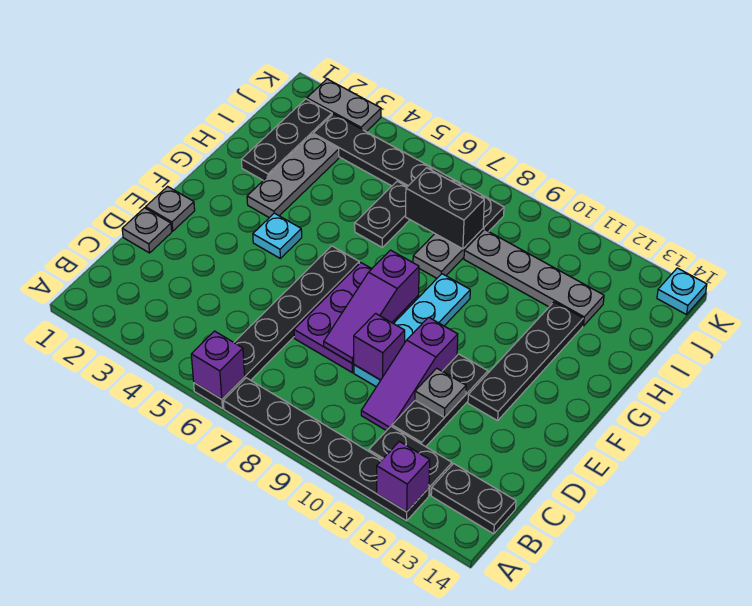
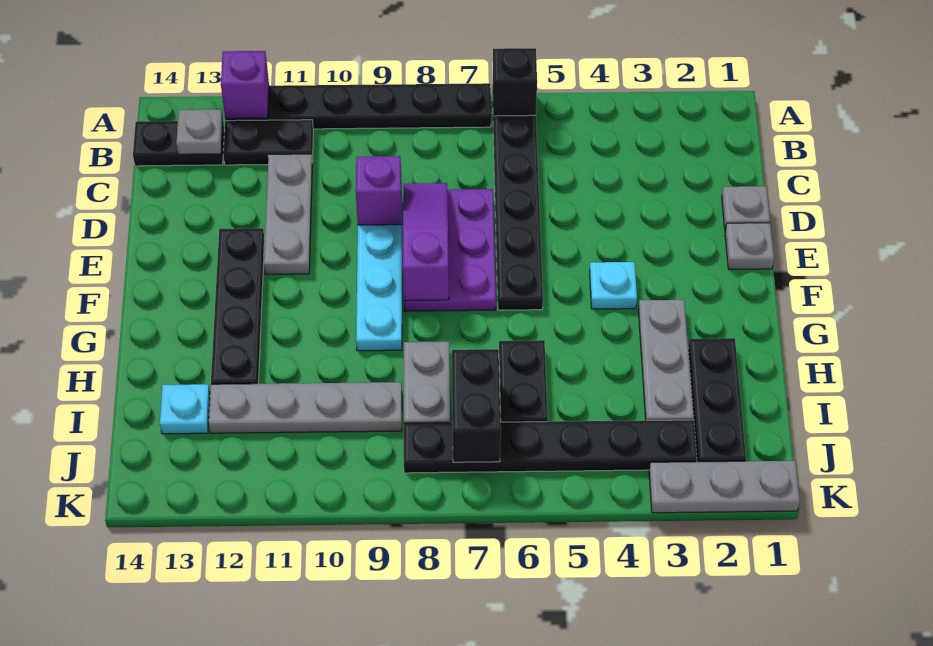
purple brick A6 level 2 -> black brick A6 level 2
purple slope C10:E10 level 1 top E -> none
black plate C11:E11 level 1 -> grey plate C11:E11 level 1
grey plate D11 level 2 -> grey plate B13 level 2
black brick I7:I8 level 2 -> black brick I7:J7 level 2
grey plate K2:K3 level 1 -> grey plate K1:K3 level 1
cyan plate K14 level 1 -> cyan plate I13 level 1

